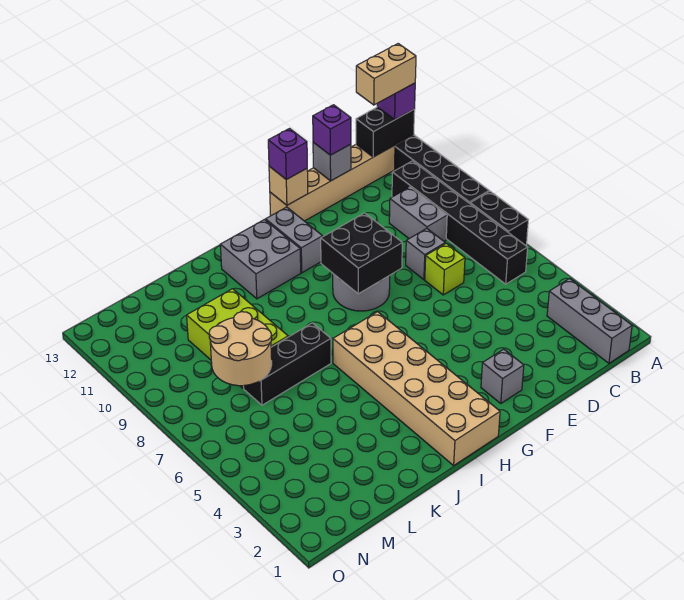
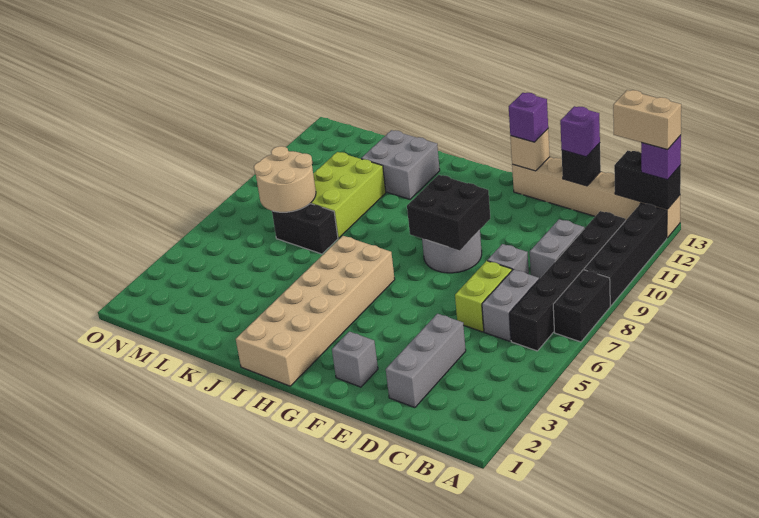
grey brick B1:B3 level 1 -> grey brick D2:D4 level 1
lime brick D7 level 1 -> lime brick D6:D7 level 1
grey brick D13 level 2 -> black brick D13 level 2
grey brick G11:G12 level 1 -> grey brick C6:C7 level 1
grey brick H11:I12 level 1 -> grey brick J11:K12 level 1
black brick J7:L7 level 1 -> black brick K7:L7 level 1

